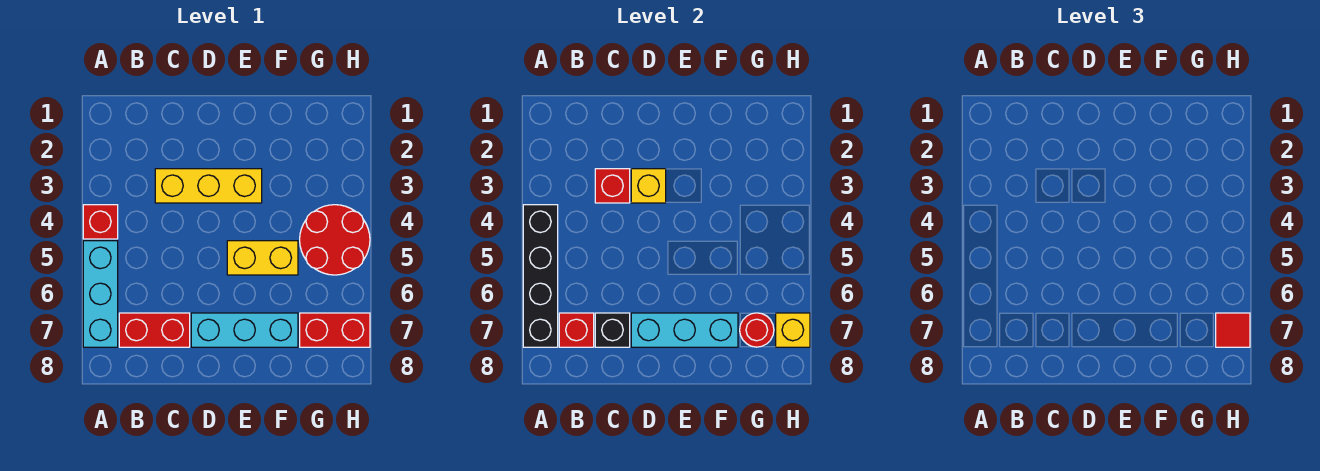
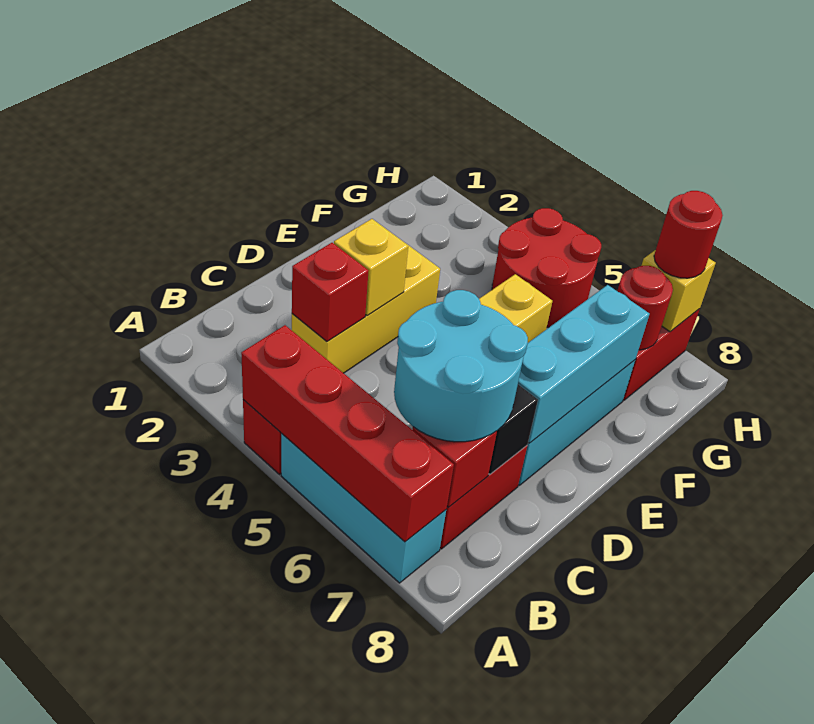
black brick A4:A7 level 2 -> red brick A4:A7 level 2
none -> cyan round brick B6:C7 level 3
red tile H7 level 3 -> red round brick H7 level 3

